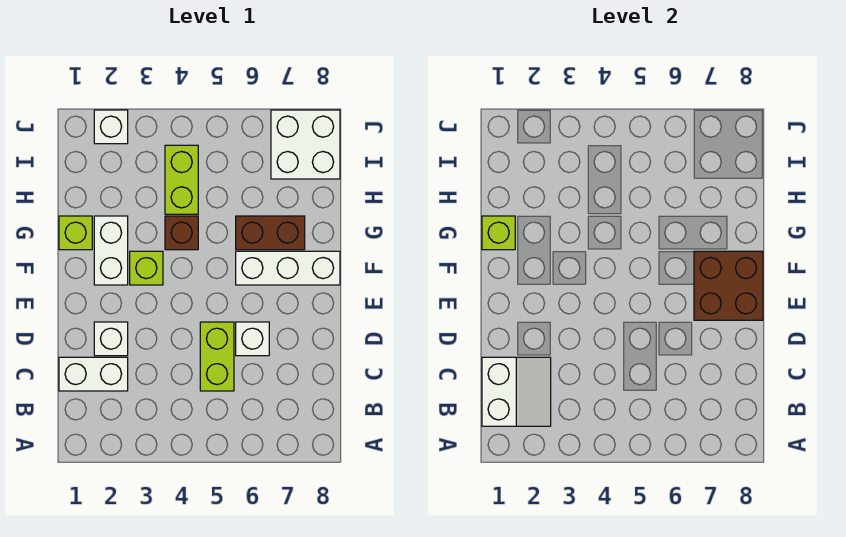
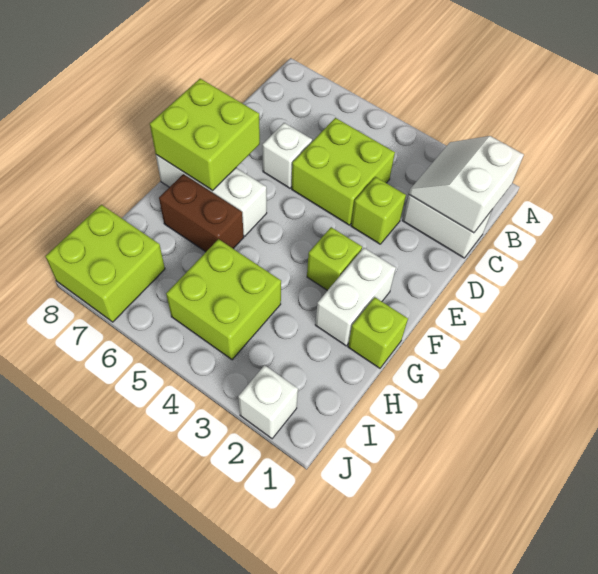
lime brick C5:D5 level 1 -> lime brick C4:D5 level 1
white brick D2 level 1 -> none
brown brick E7:F8 level 2 -> lime brick E7:F8 level 2
lime brick G1 level 2 -> lime brick D3 level 1
brown brick G4 level 1 -> none
lime brick H4:I4 level 1 -> lime brick H4:I5 level 1
white brick I7:J8 level 1 -> lime brick I7:J8 level 1

